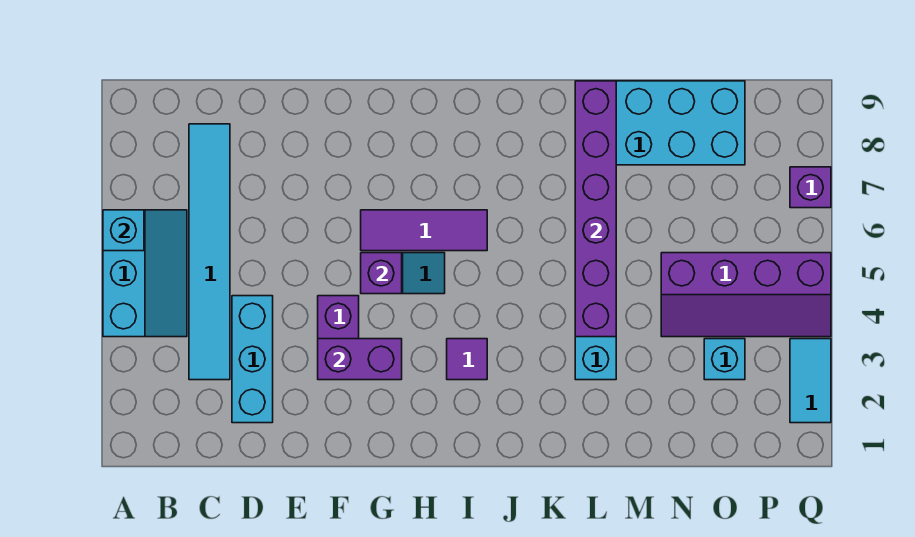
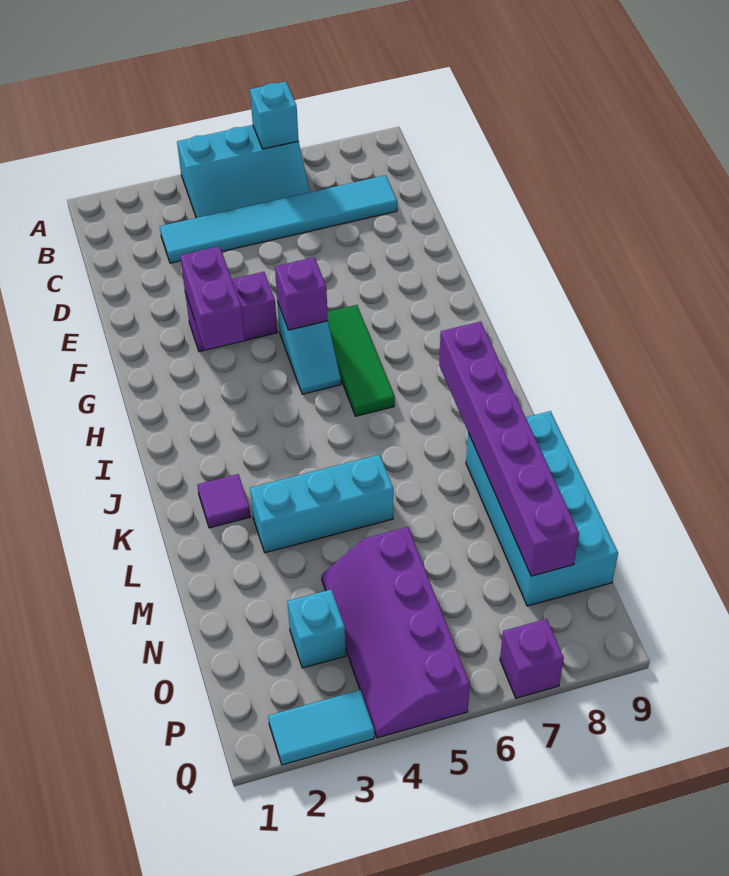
cyan brick D2:D4 level 1 -> none
purple tile G6:I6 level 1 -> green tile G6:I6 level 1
purple tile I3 level 1 -> purple tile K2 level 1
purple brick L4:L9 level 2 -> purple brick J8:O8 level 2

